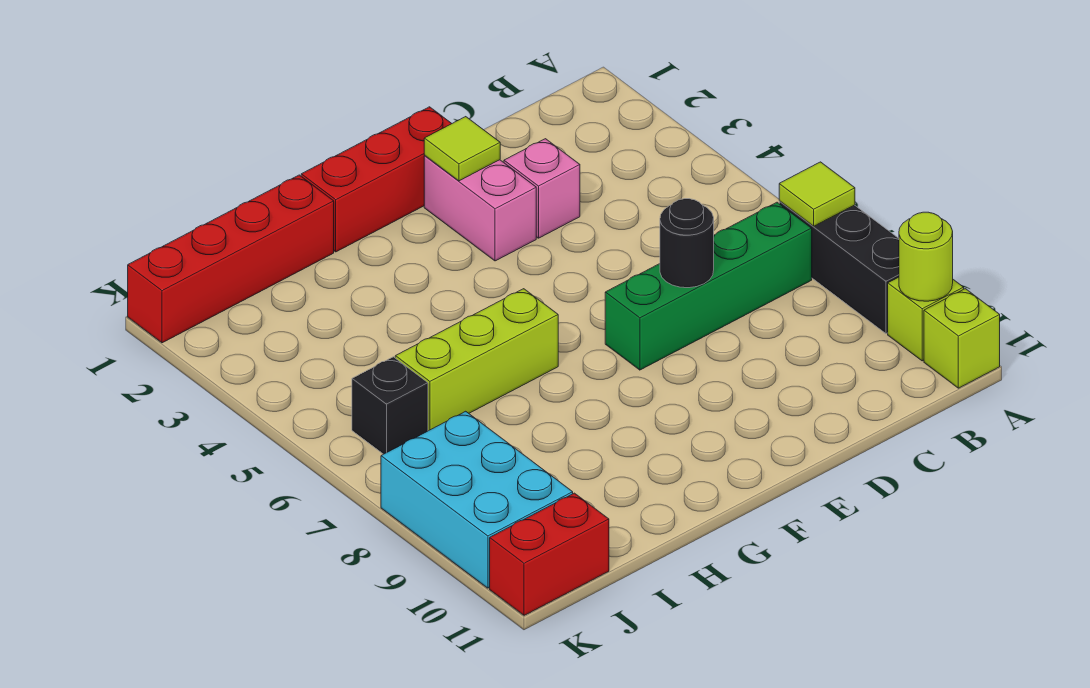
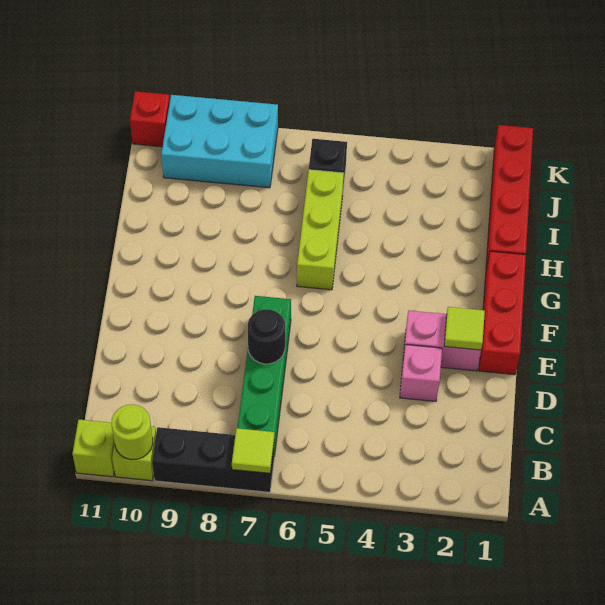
red brick J11:K11 level 1 -> red brick K11 level 1

